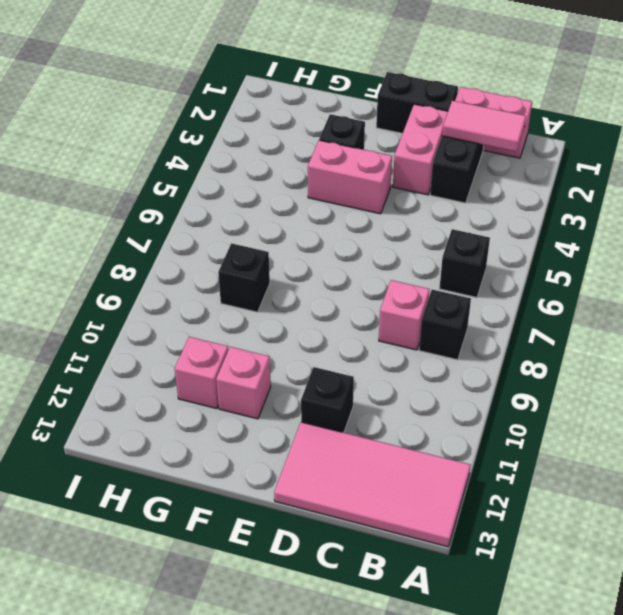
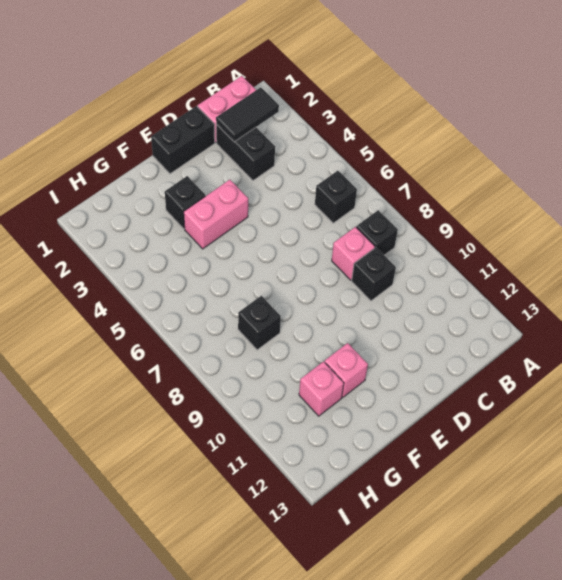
pink tile A12:D13 level 1 -> none
pink tile B2:C2 level 2 -> black tile B2:C2 level 2
pink brick D2:D3 level 1 -> none
black brick D11 level 1 -> black brick C9 level 1

